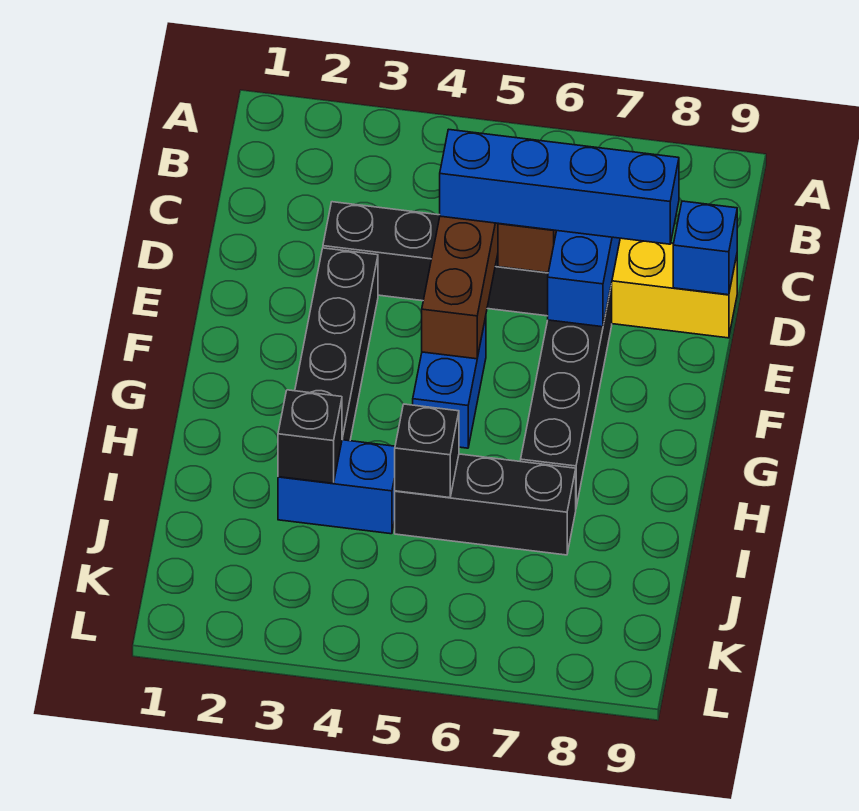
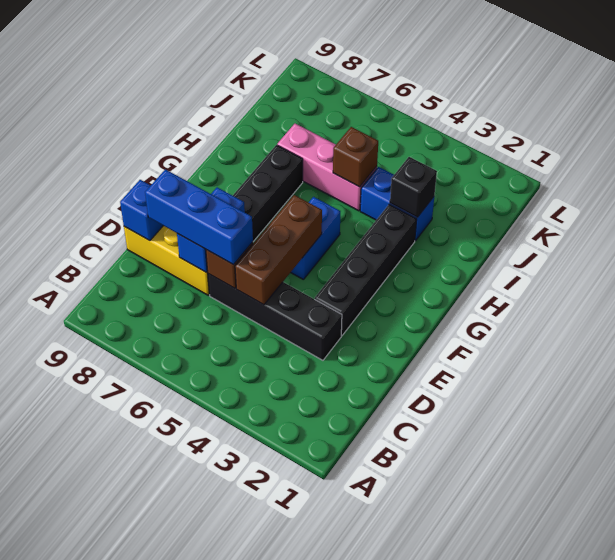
blue brick D5:D8 level 3 -> blue brick D6:D8 level 3
black brick I5:I7 level 1 -> pink brick I5:I7 level 1
black brick I5 level 2 -> brown brick I5 level 2

